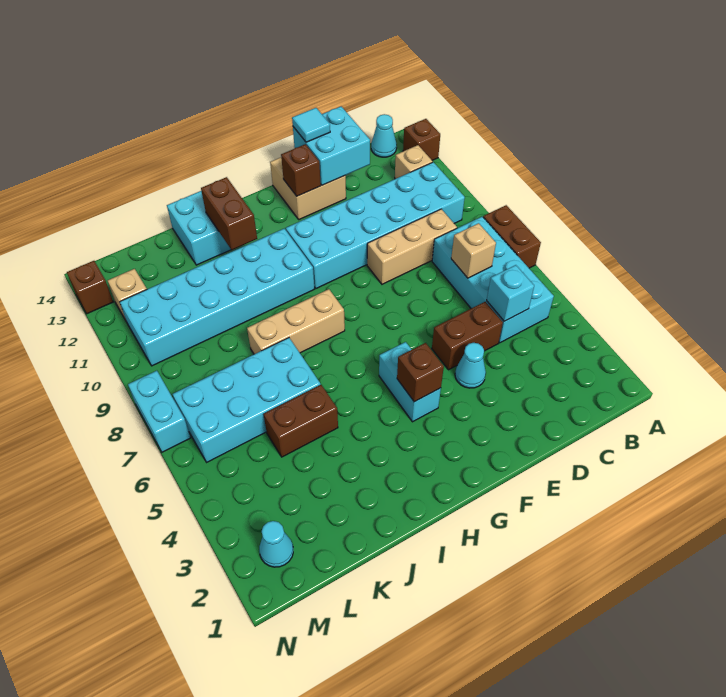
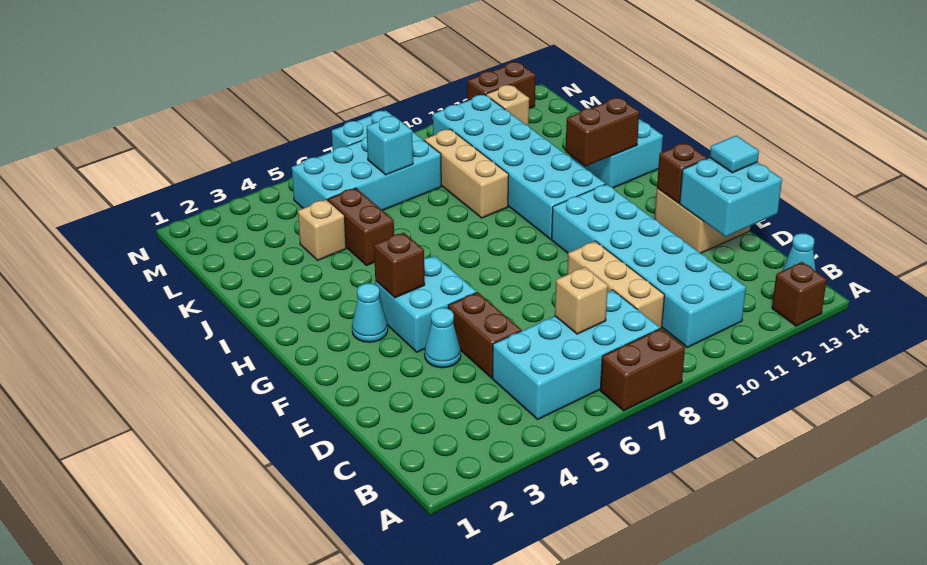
tan brick B12 level 1 -> tan brick K4 level 1
cyan brick C5 level 2 -> cyan brick L7 level 2
cyan brick G4:G5 level 1 -> cyan brick F4:G5 level 1
tan brick H8:J8 level 1 -> tan brick J9:L9 level 1
cyan brick J6:M7 level 1 -> cyan brick L5:M8 level 1
cyan cone M2 level 1 -> cyan cone G3 level 1
brown brick N13 level 1 -> brown brick N12:N13 level 1

